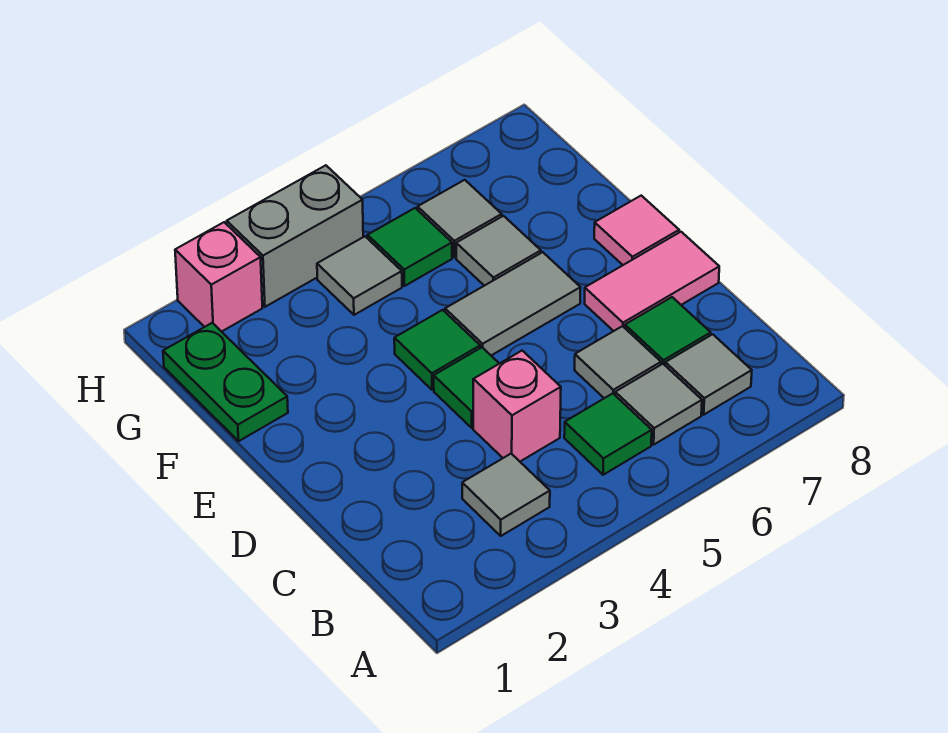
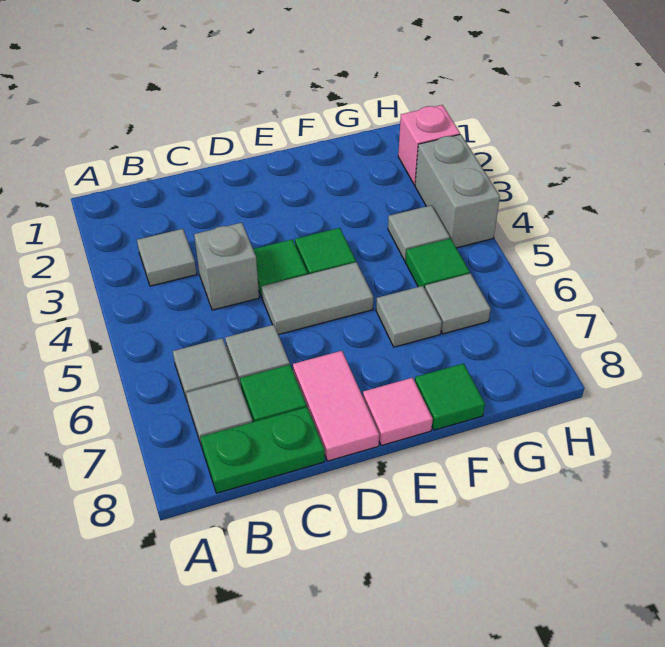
green tile B5 level 1 -> green tile F8 level 1
pink brick C4 level 1 -> grey brick C4 level 1
grey tile E5:E6 level 1 -> grey tile D5:E5 level 1
green plate F1:G1 level 1 -> green plate B8:C8 level 1

